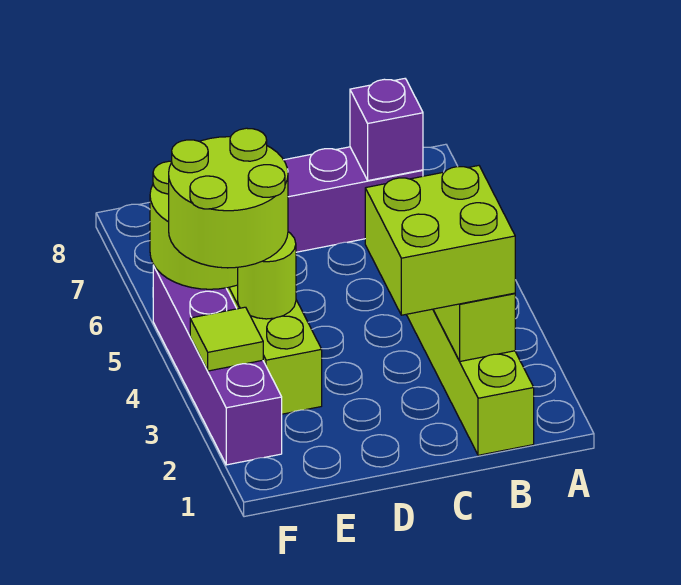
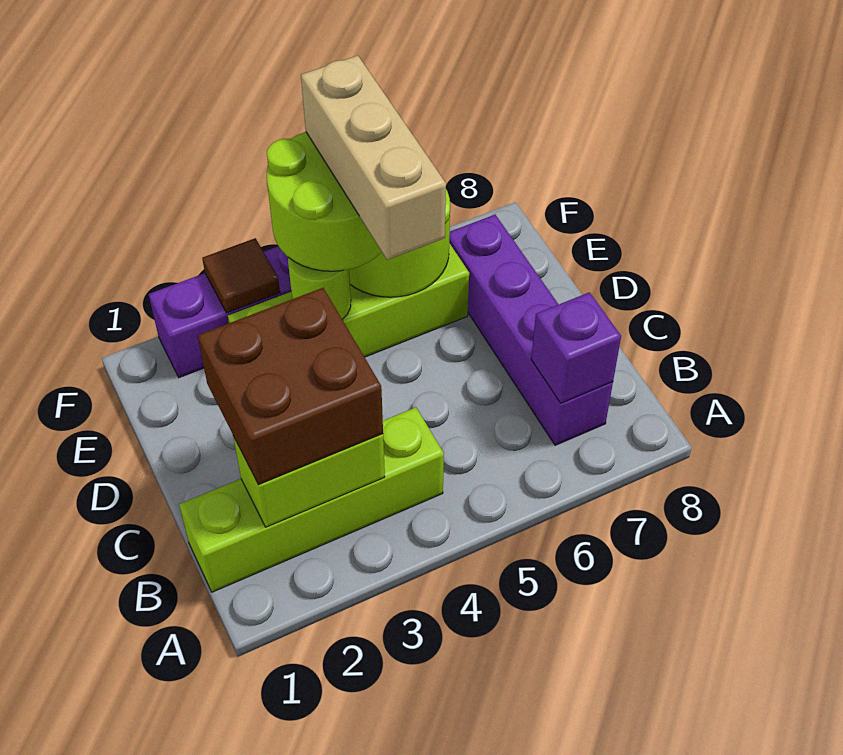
lime brick B2:C3 level 3 -> brown brick B2:C3 level 3
none -> tan brick D5:F5 level 4
lime tile F3 level 2 -> brown tile F3 level 2

